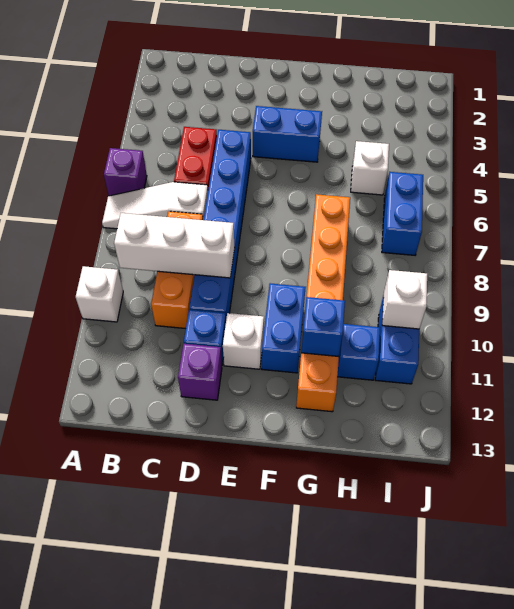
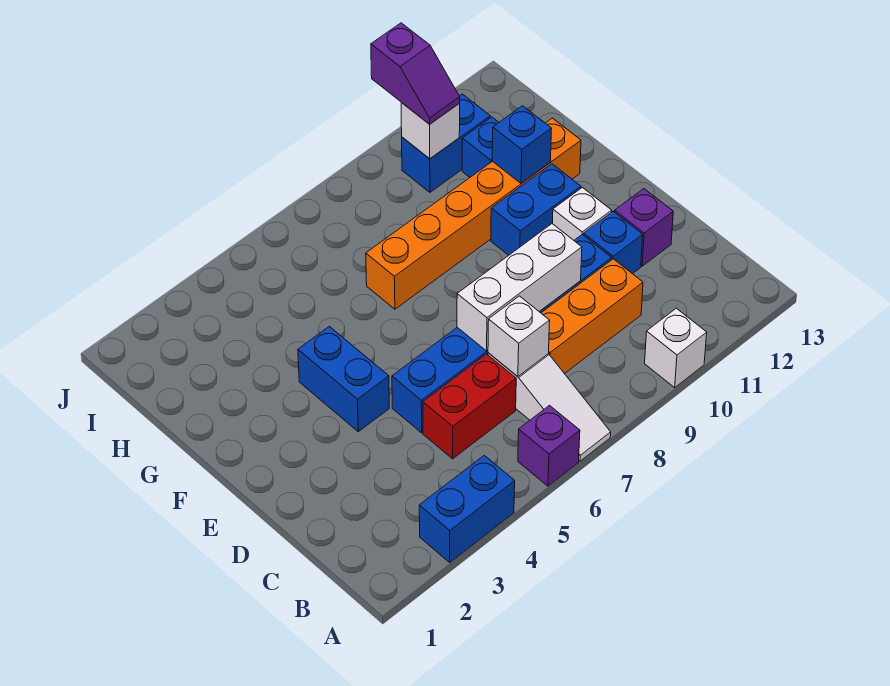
white brick B9:D9 level 2 -> white brick D7:D9 level 2
white brick H5 level 1 -> white brick C7 level 2
blue brick I6:I7 level 1 -> blue brick A3:A4 level 1
none -> purple slope I10:J10 level 3 top J

